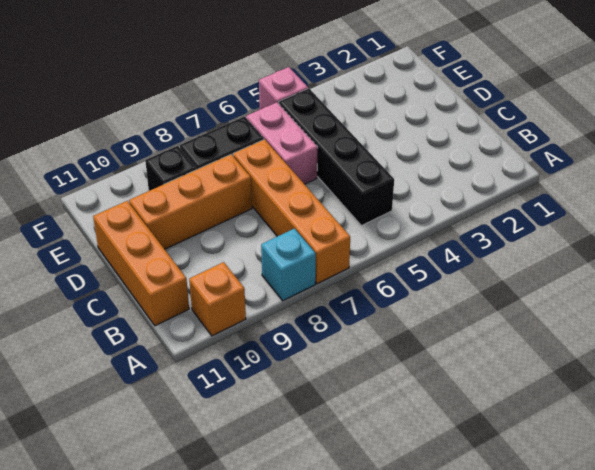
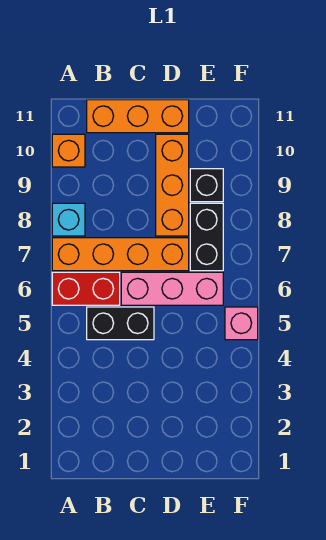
none -> red brick A6:B6 level 1
black brick B5:E5 level 1 -> black brick B5:C5 level 1
pink brick D6:E6 level 1 -> pink brick C6:E6 level 1

